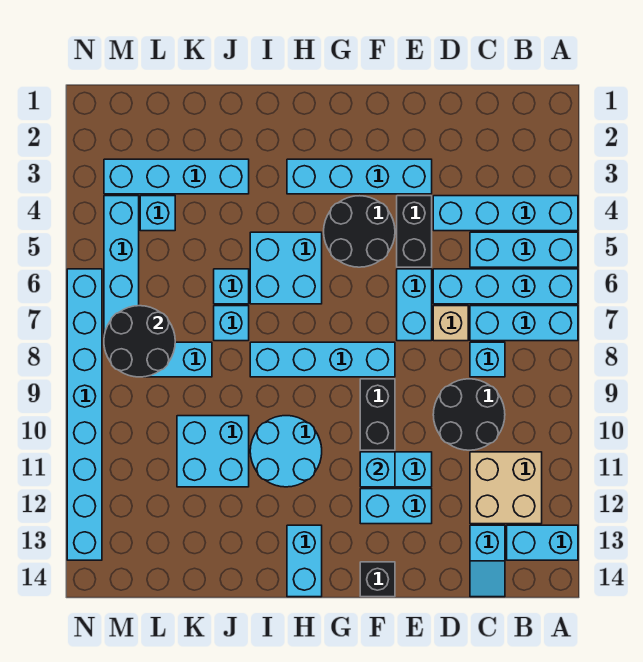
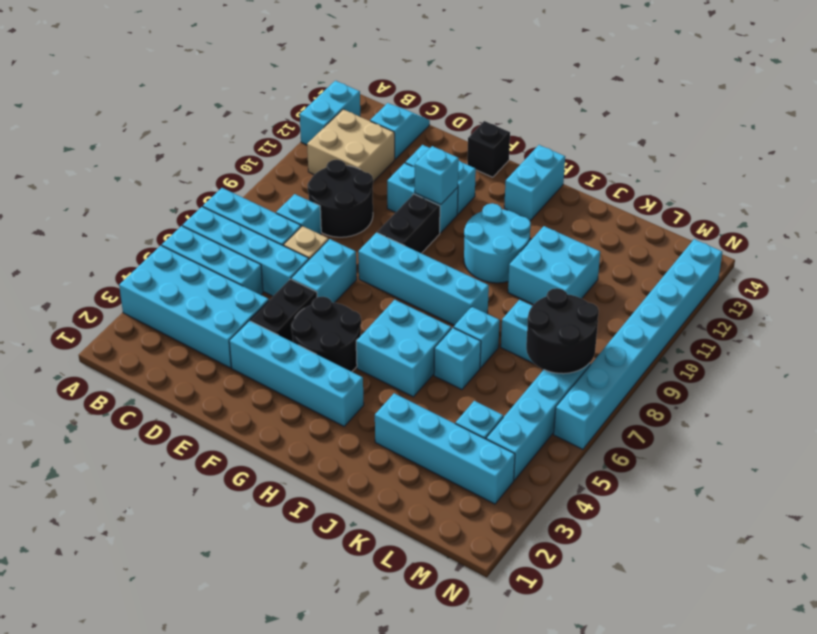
cyan brick A4:D4 level 1 -> cyan brick A3:D4 level 1
cyan brick A13:B13 level 1 -> cyan brick A12:A13 level 1

